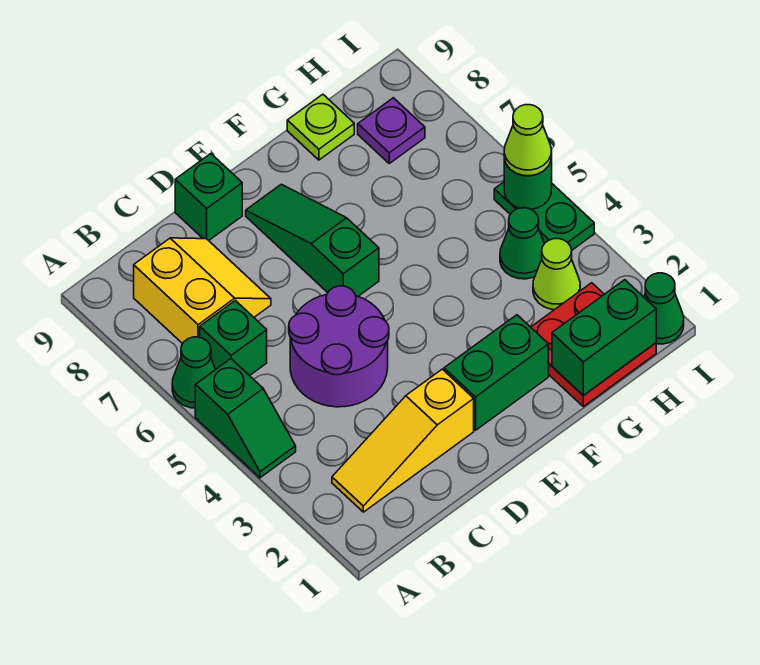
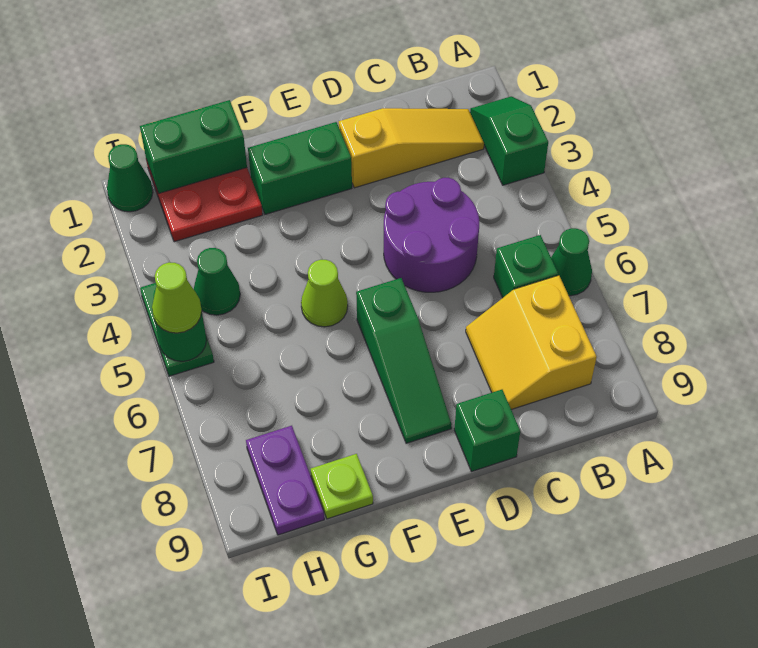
green slope A4:A5 level 1 top 5 -> green slope A2:A3 level 1 top 3
lime cone H3 level 1 -> lime cone F5 level 1
purple plate H8 level 1 -> purple plate H8:H9 level 1

